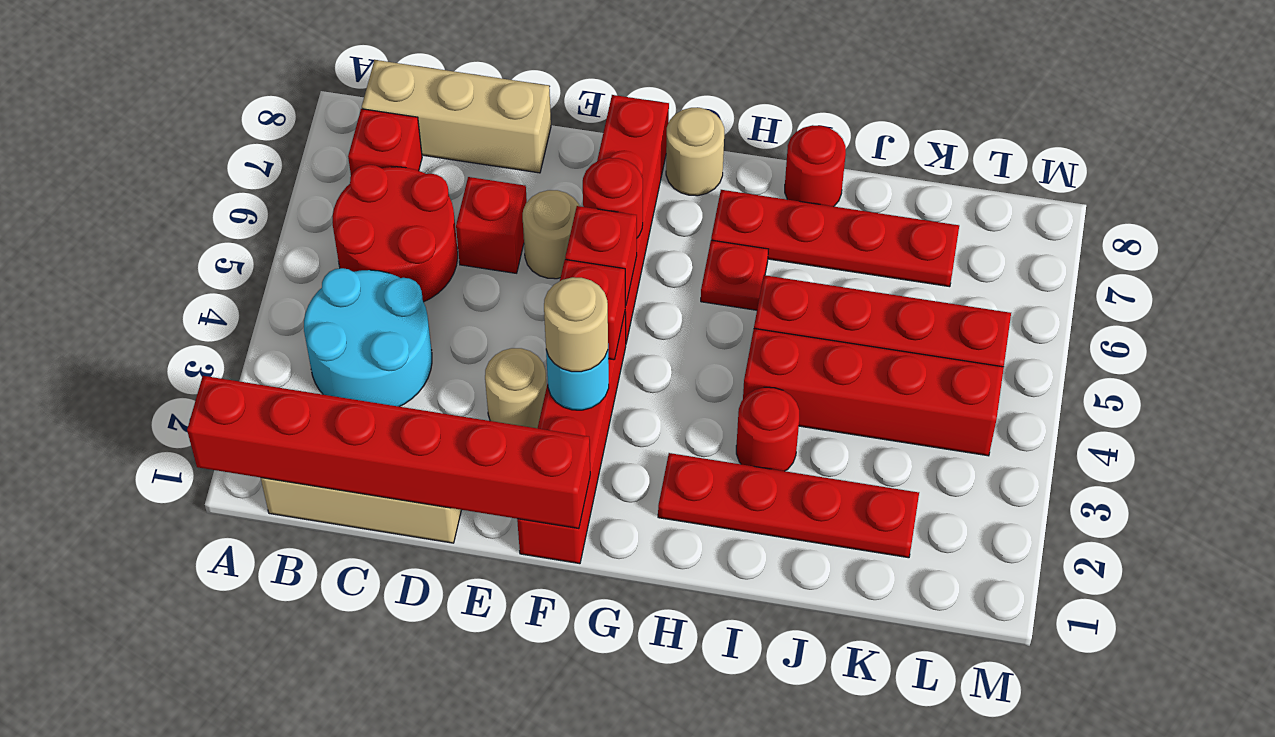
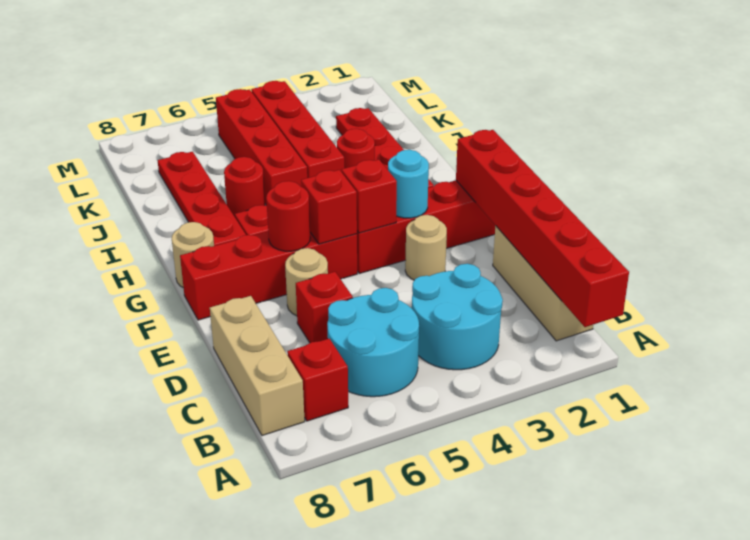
red round brick B5:C6 level 1 -> cyan round brick B5:C6 level 1
tan round brick F3 level 3 -> none
red round brick I8 level 1 -> red round brick I6 level 1

